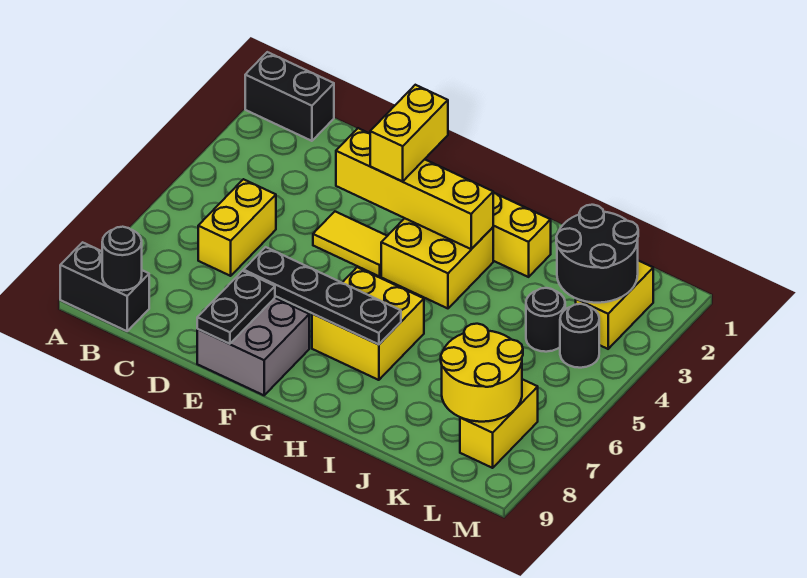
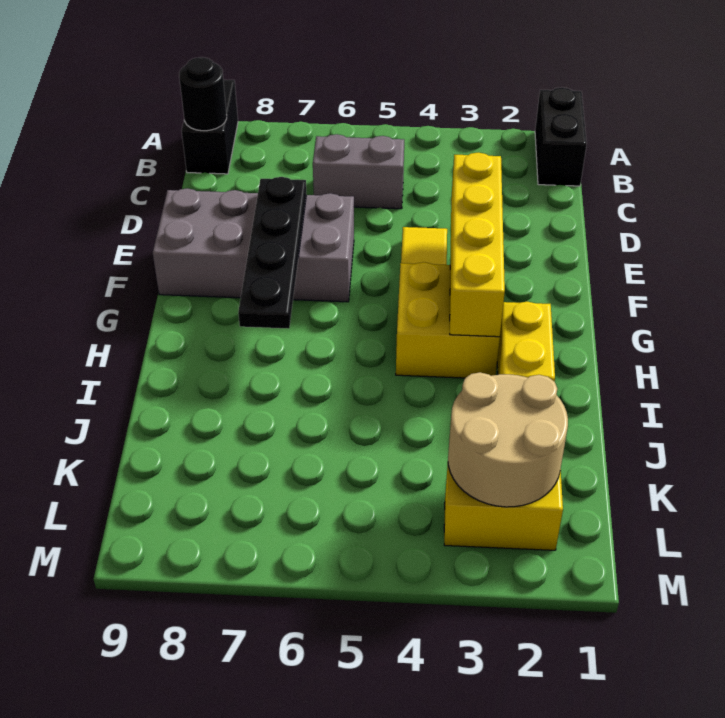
yellow brick C5:C6 level 1 -> grey brick C5:C6 level 1
grey brick E8:F9 level 1 -> grey brick E6:F9 level 1
black plate E8:E9 level 2 -> none
yellow brick F2:F3 level 3 -> none
yellow brick G6:H7 level 1 -> none
black round brick K2:L3 level 2 -> tan round brick K2:L3 level 2
black round brick K4 level 1 -> none
yellow round brick K7:L8 level 2 -> none
black round brick L4 level 1 -> none
yellow brick L7:L8 level 1 -> none

